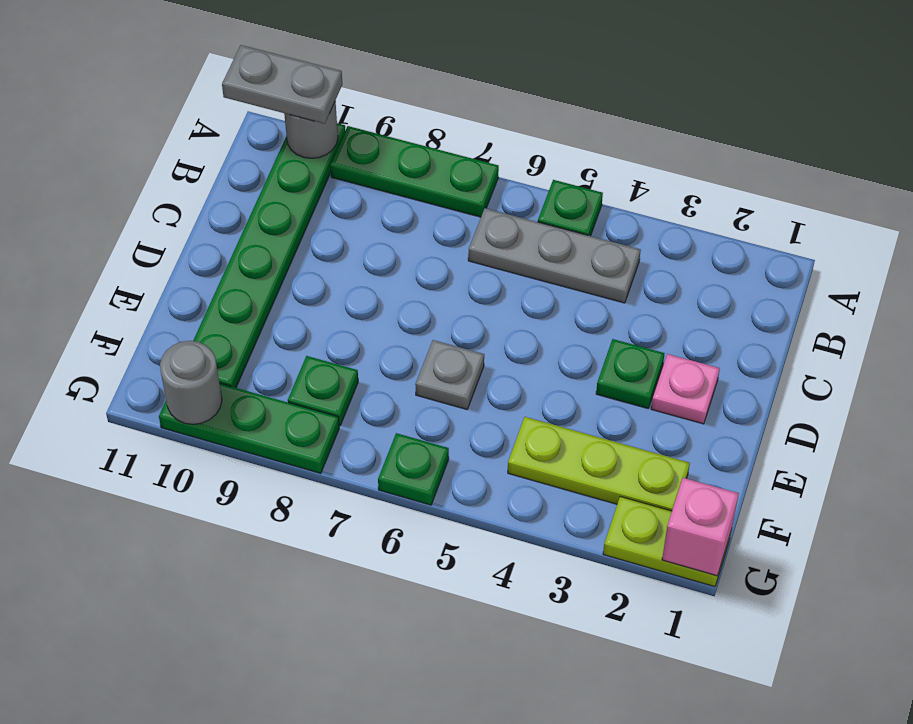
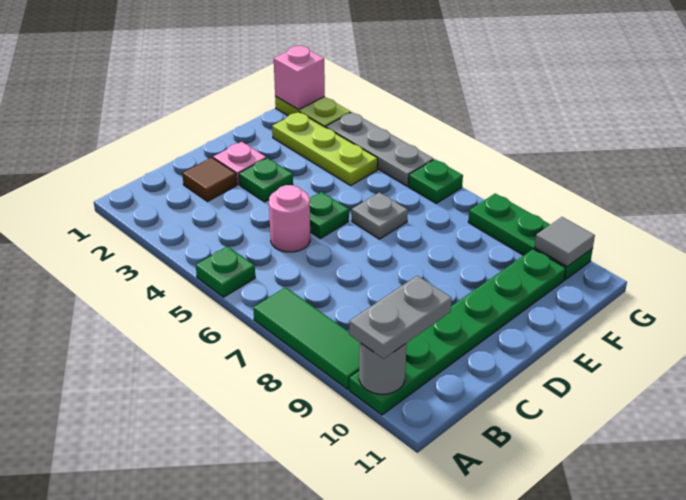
green plate A7:A9 level 1 -> green tile A7:A9 level 1
grey plate A10:A11 level 3 -> grey plate A10:B10 level 3
grey plate B4:B6 level 1 -> grey plate G3:G5 level 1
none -> brown tile C2 level 1
none -> pink round brick C5 level 1
green plate F8 level 1 -> green plate D5 level 1
grey round brick G10 level 2 -> grey tile G10 level 2

